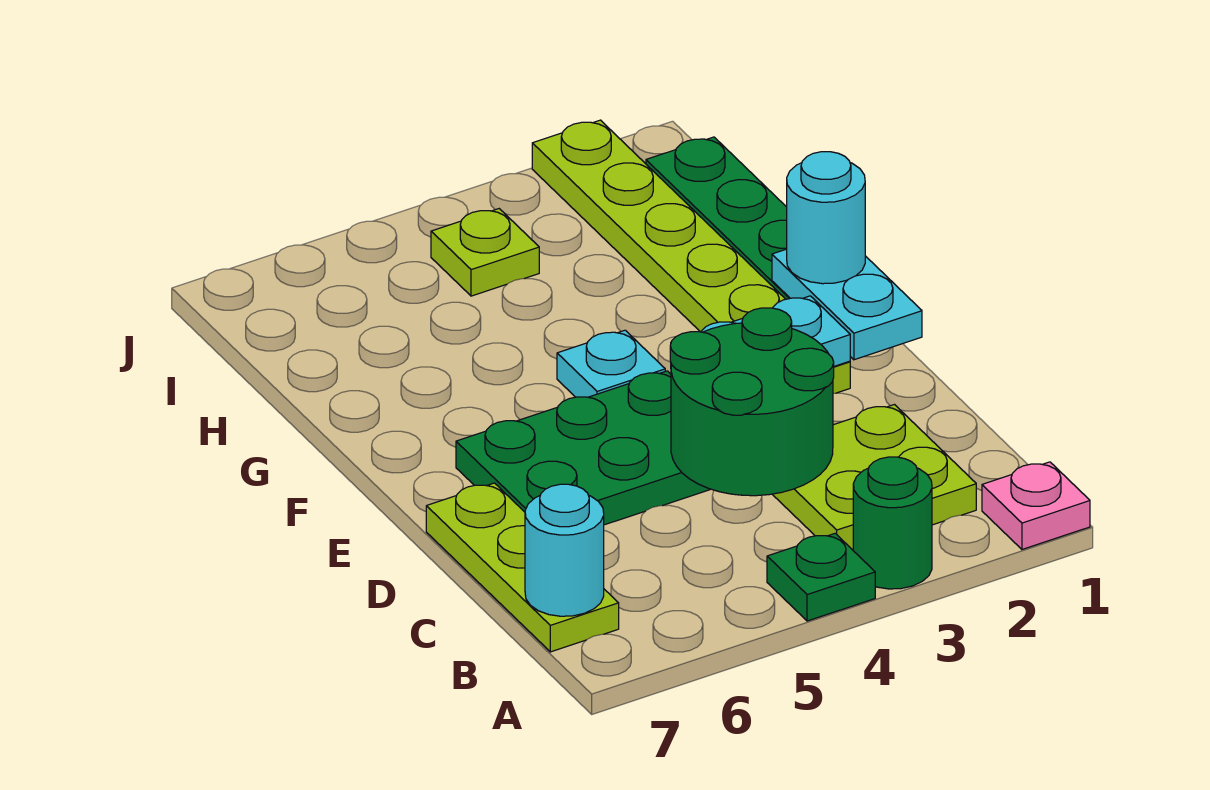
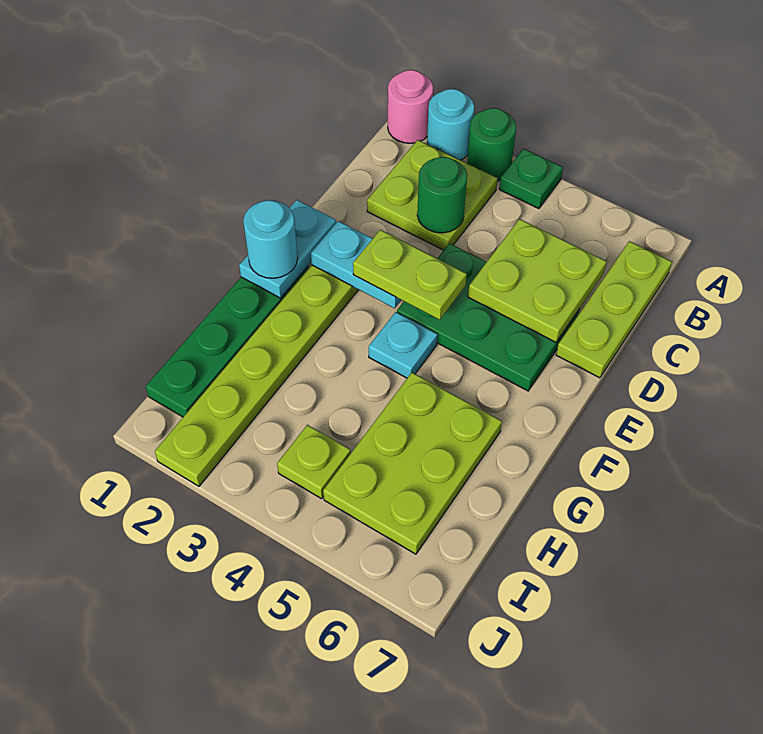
pink plate A1 level 1 -> pink round brick A1 level 1
cyan round brick B7 level 2 -> cyan round brick A2 level 1
green round brick C3:D4 level 2 -> green round brick C3 level 2
none -> lime plate C5:D6 level 2
none -> lime plate E3:E4 level 3
none -> lime plate G5:I6 level 1

